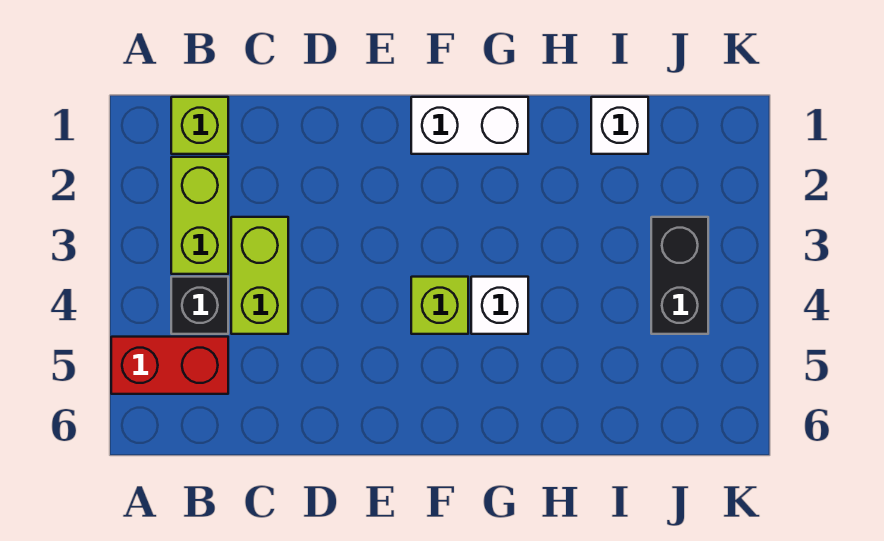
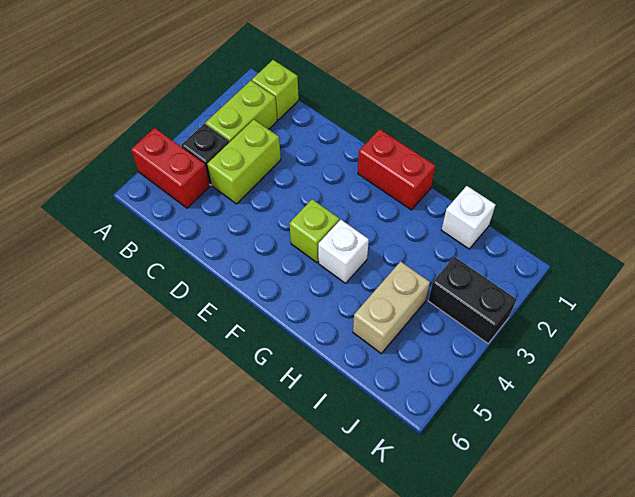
white brick F1:G1 level 1 -> red brick F1:G1 level 1
none -> tan brick I4:I5 level 1
black brick J3:J4 level 1 -> black brick J3:K3 level 1

